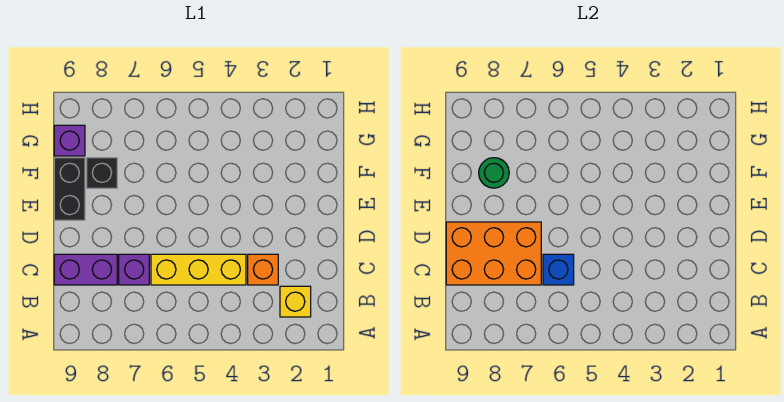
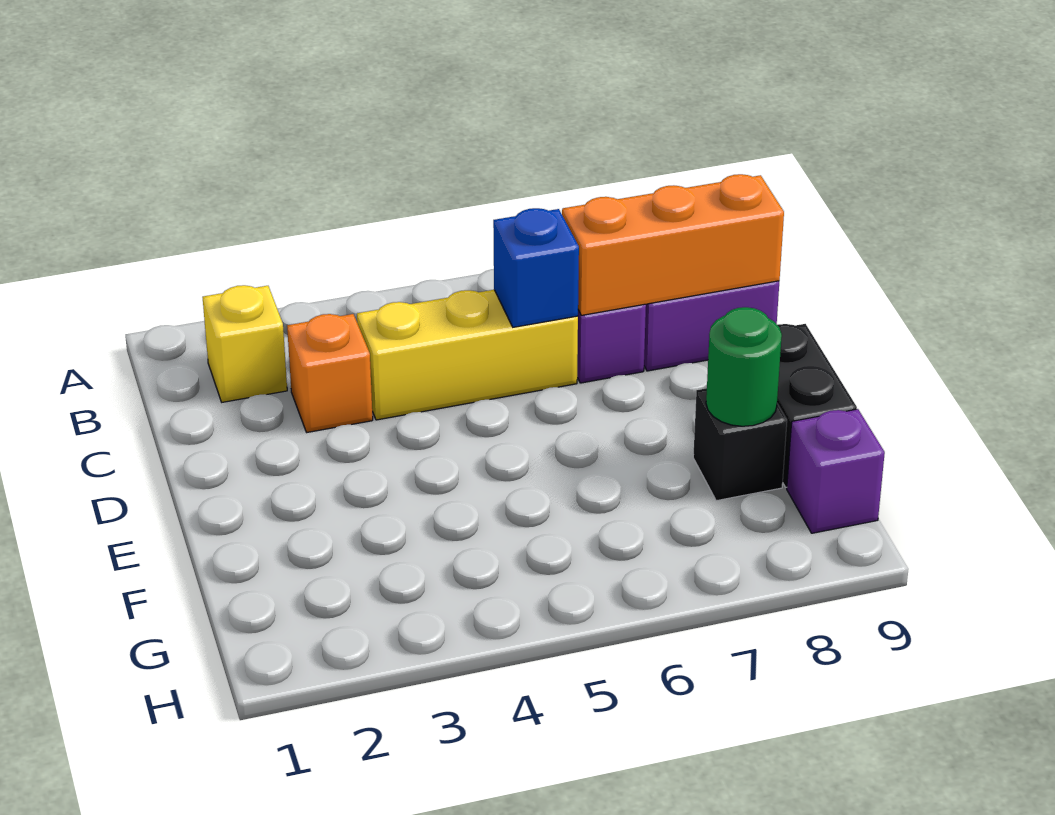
orange brick C7:D9 level 2 -> orange brick C7:C9 level 2

